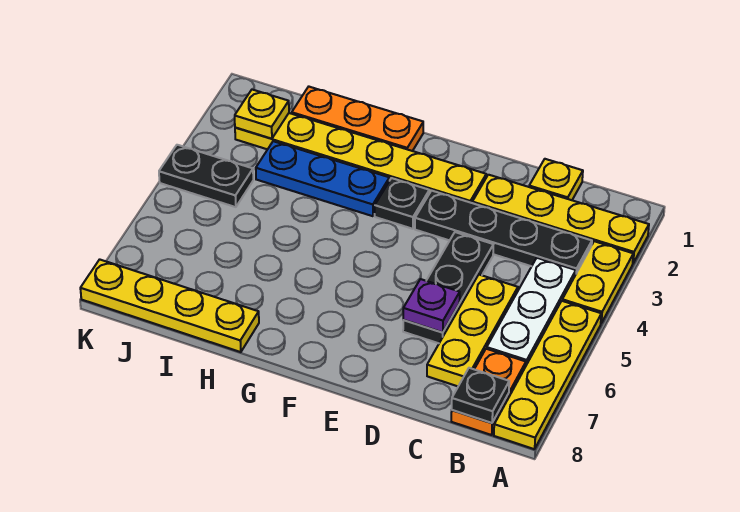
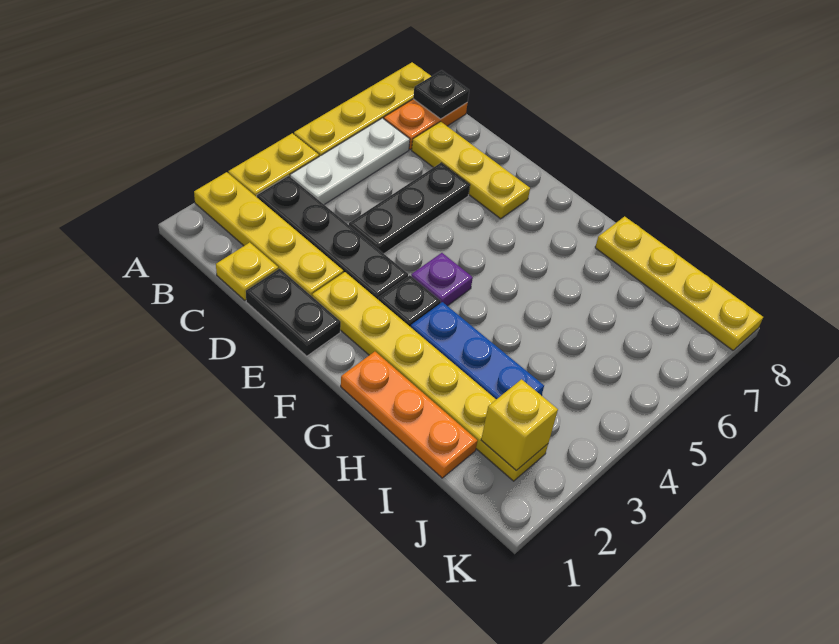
yellow plate C5:C7 level 1 -> yellow plate C7:E7 level 1
purple plate D6 level 2 -> purple plate F4 level 1
yellow plate J2 level 2 -> yellow brick J2 level 2
black plate J4:K4 level 1 -> black plate D1:E1 level 1

